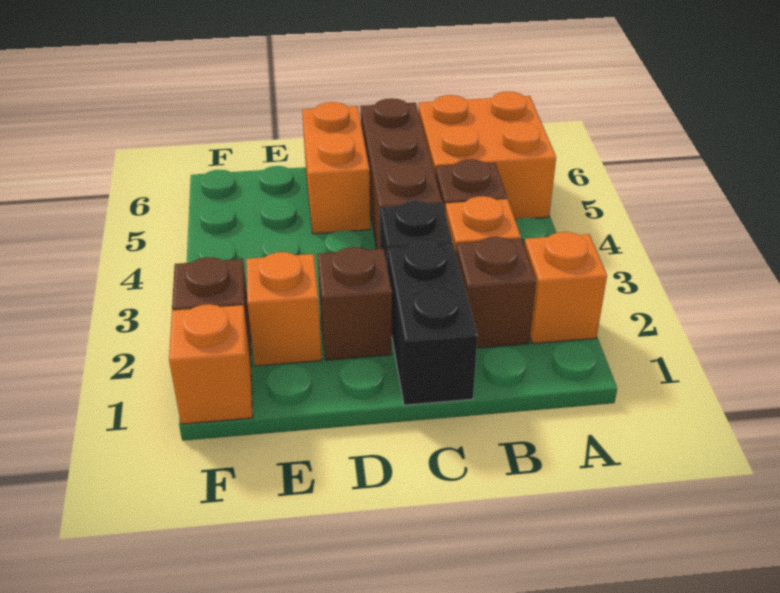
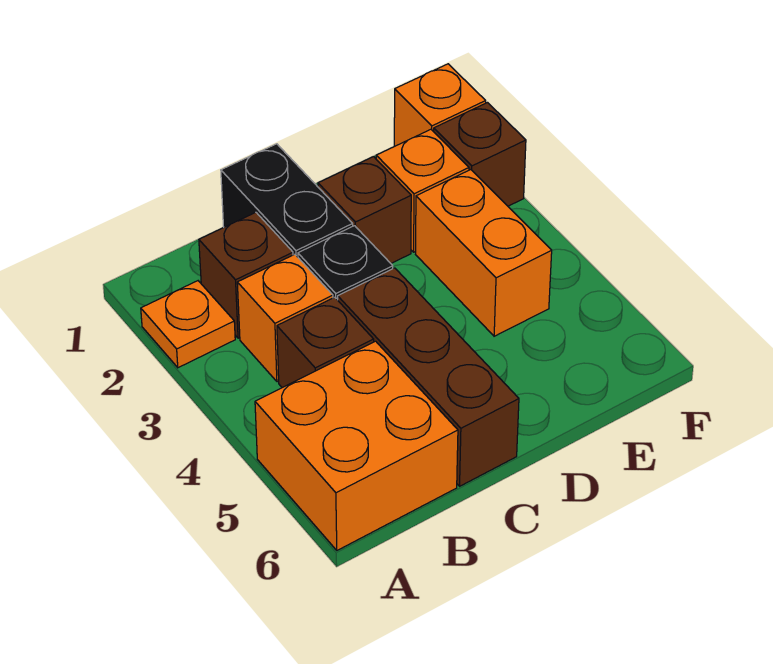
orange brick A2 level 1 -> orange plate A2 level 1
orange brick D5:D6 level 1 -> orange brick E3:E4 level 1

